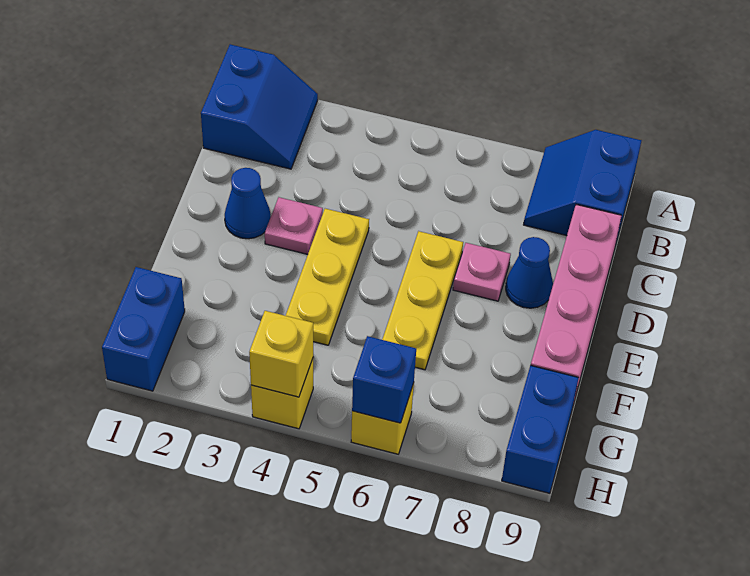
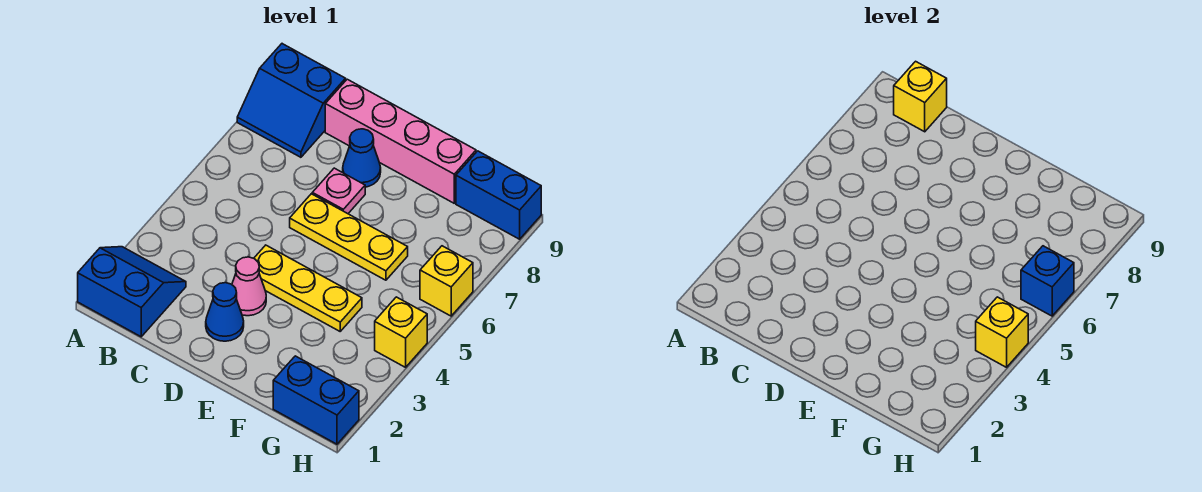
none -> yellow brick B9 level 2
pink plate D3 level 1 -> pink cone D3 level 1

